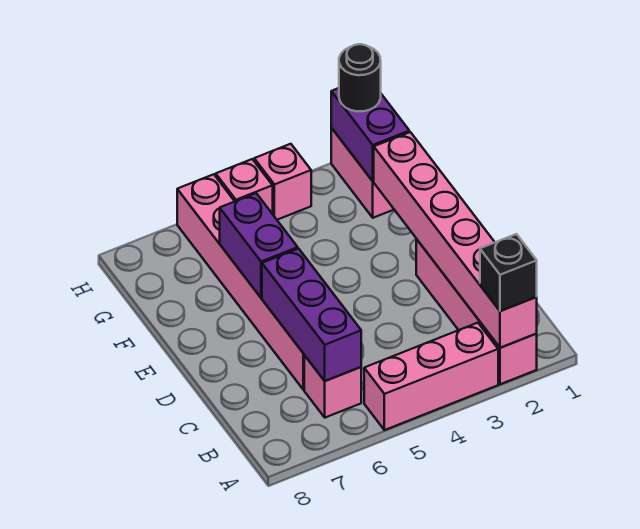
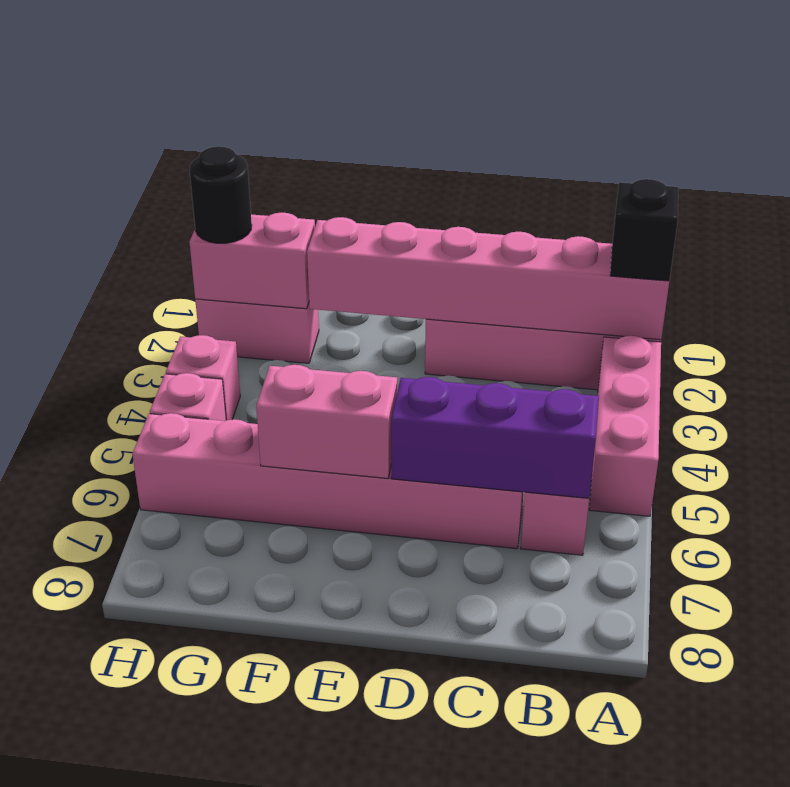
purple brick E6:F6 level 2 -> pink brick E6:F6 level 2
purple brick G2:H2 level 2 -> pink brick G2:H2 level 2

